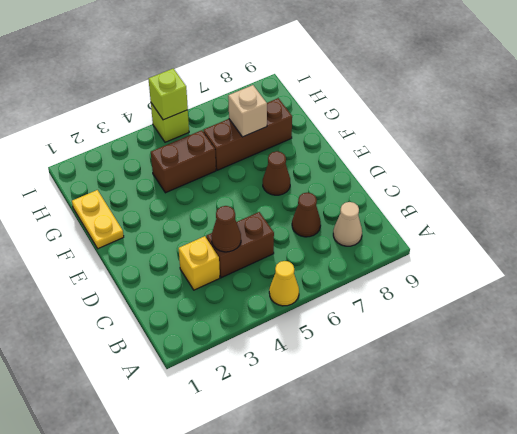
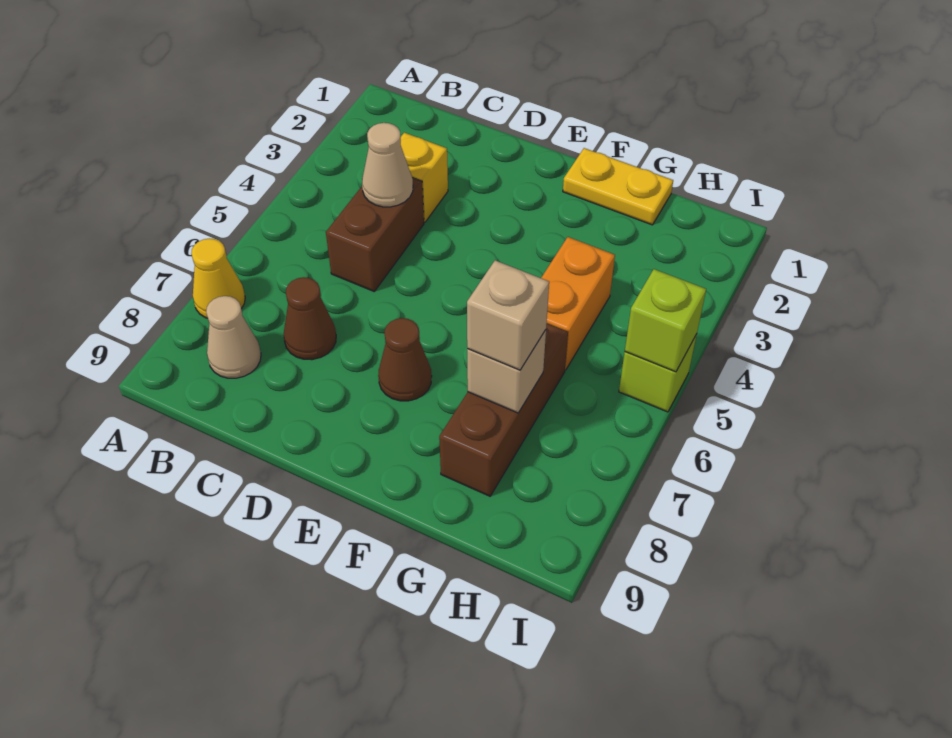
yellow cone A5 level 1 -> yellow cone A7 level 1
brown cone C4 level 2 -> tan cone C4 level 2
brown brick G4:G5 level 1 -> orange brick G4:G5 level 1
none -> tan brick G7 level 3

